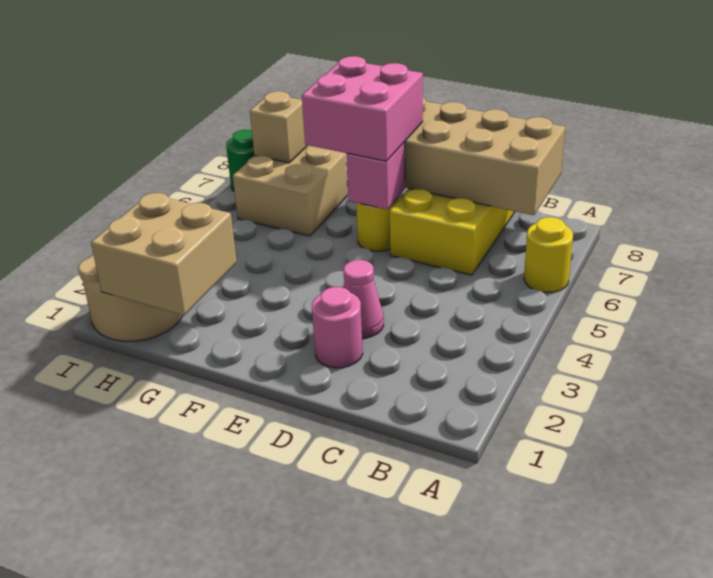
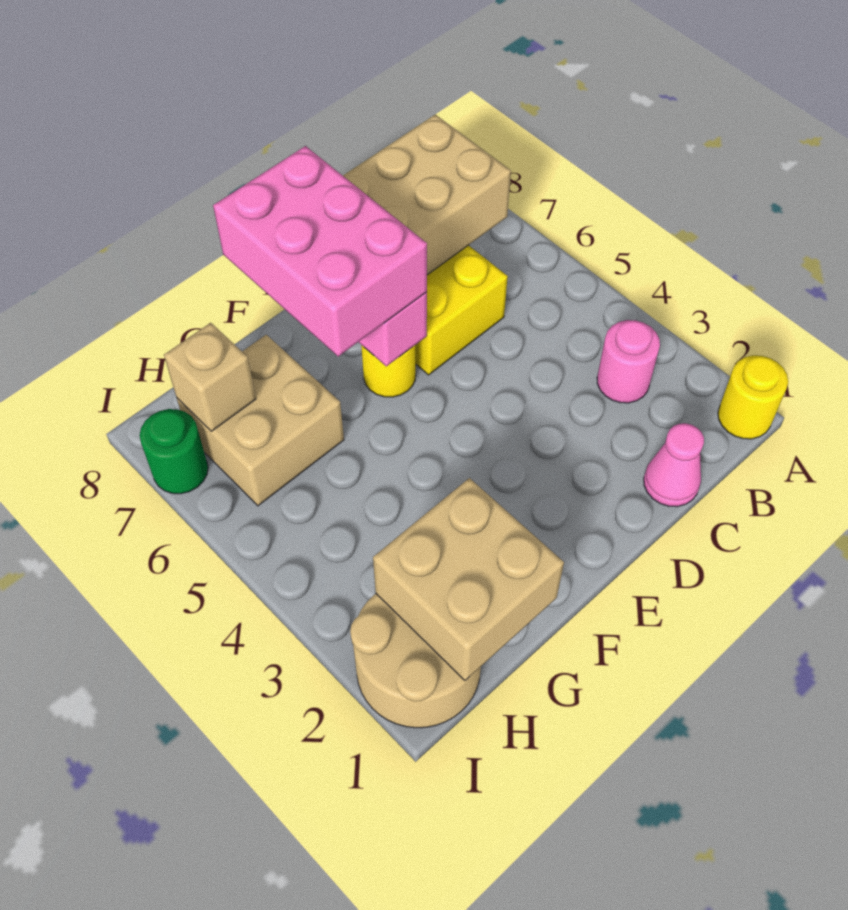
yellow round brick A6 level 1 -> yellow round brick A1 level 1
pink round brick D2 level 1 -> pink round brick B3 level 1
pink cone D3 level 1 -> pink cone C1 level 1
pink brick E6:F7 level 3 -> pink brick E6:F8 level 3

